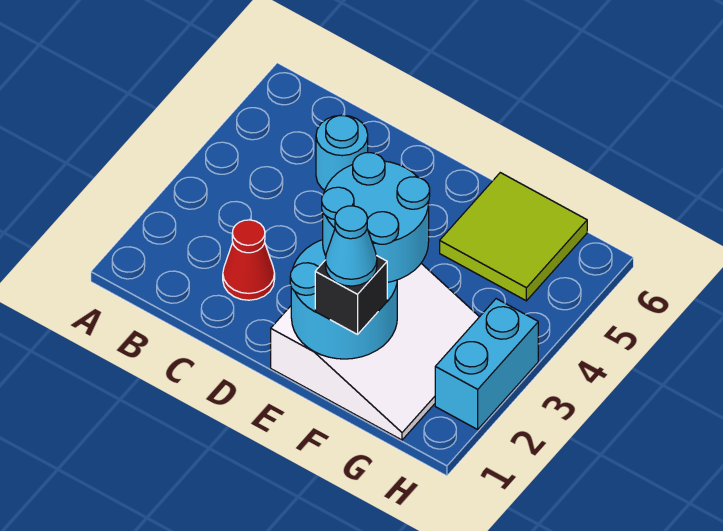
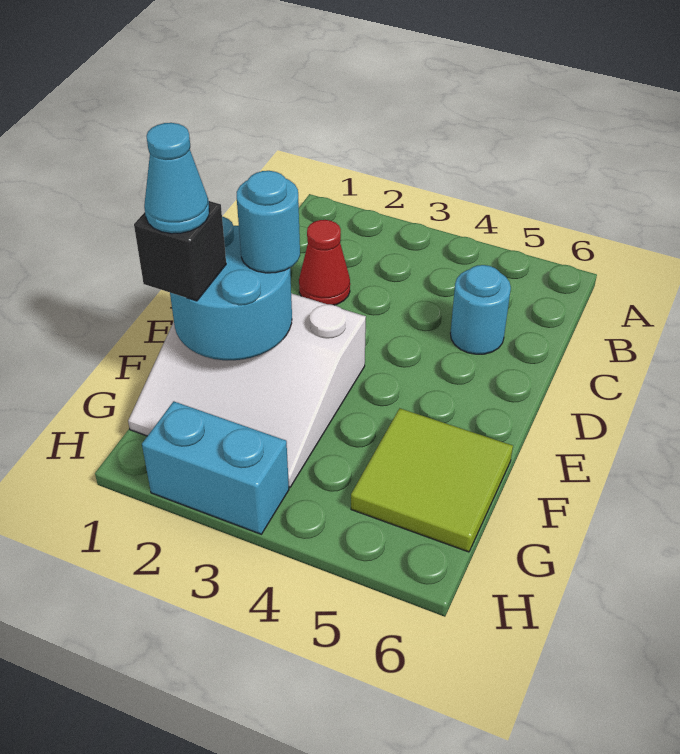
cyan round brick E2:F3 level 3 -> cyan round brick E2 level 3

